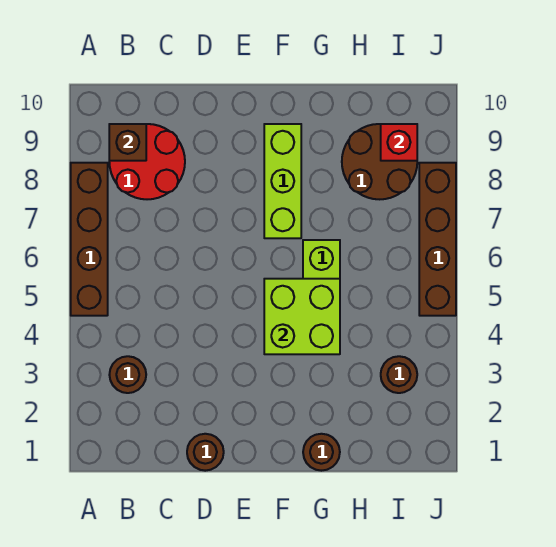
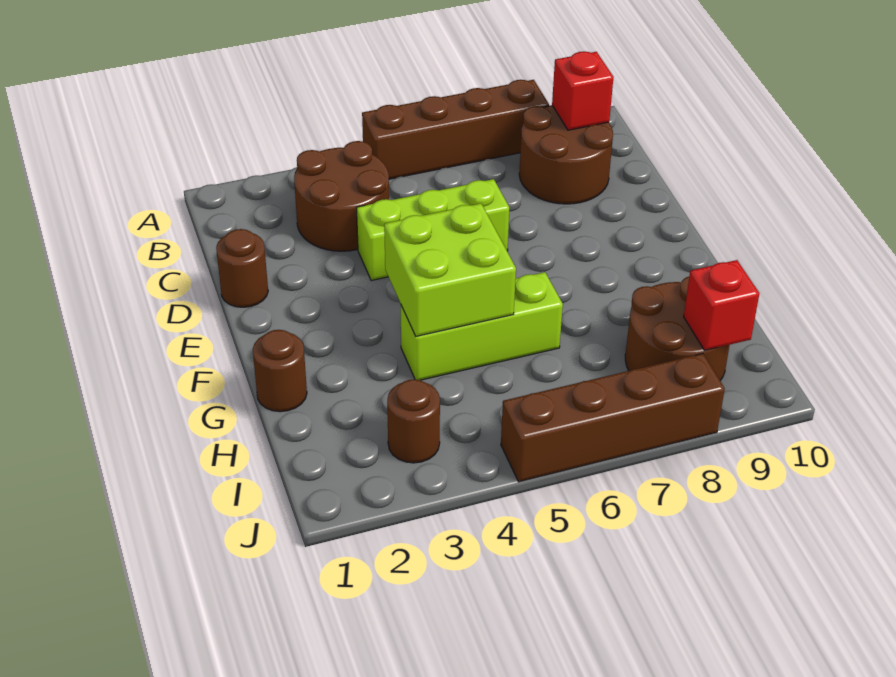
brown round brick B3 level 1 -> brown round brick B3:C4 level 1
red round brick B8:C9 level 1 -> brown round brick B8:C9 level 1
brown brick B9 level 2 -> red brick B9 level 2
lime brick F7:F9 level 1 -> lime brick D4:D6 level 1

